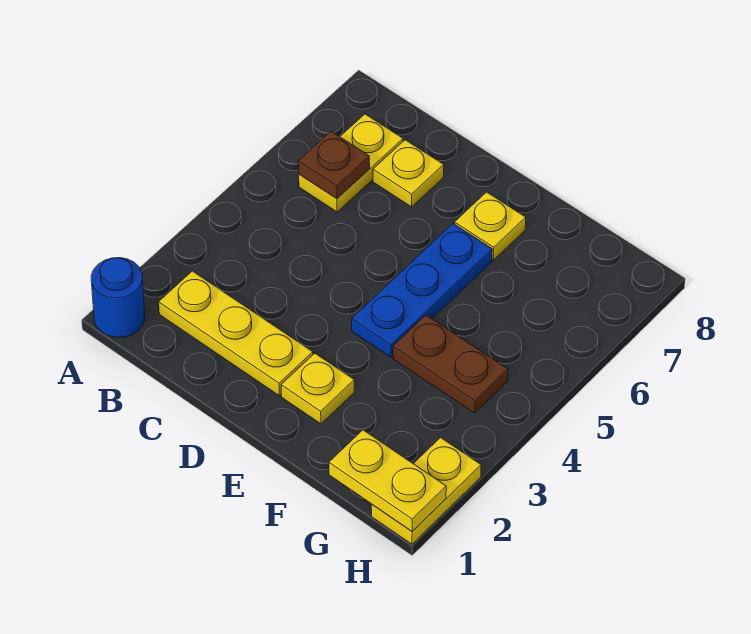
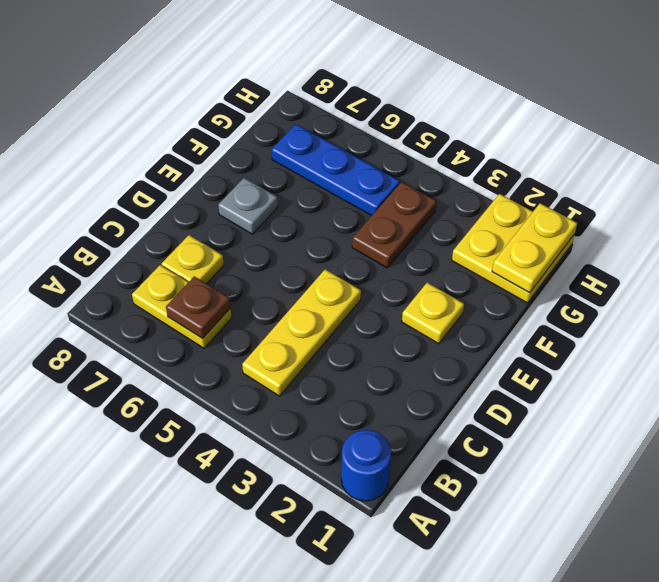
yellow plate B2:D2 level 1 -> yellow plate B4:D4 level 1
blue plate E4:E6 level 1 -> blue plate G5:G7 level 1
yellow plate E7 level 1 -> grey plate E7 level 1
yellow plate H1:H2 level 1 -> yellow plate G1:H2 level 1

